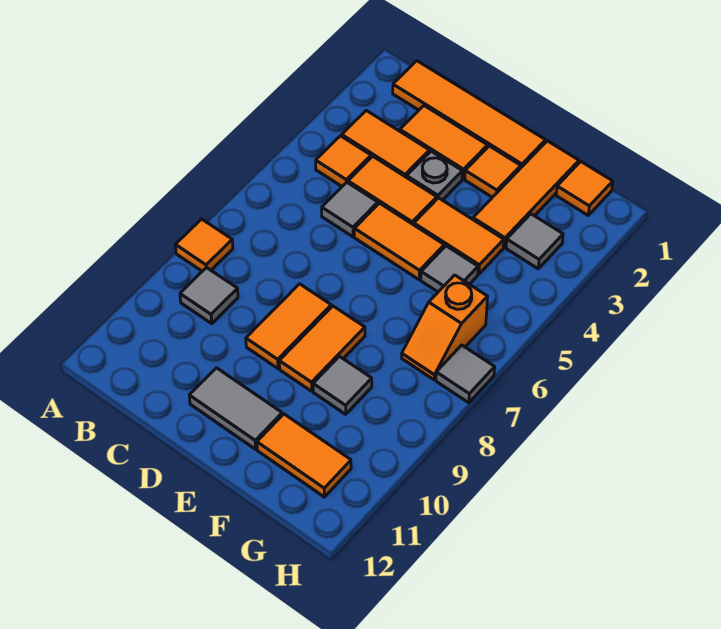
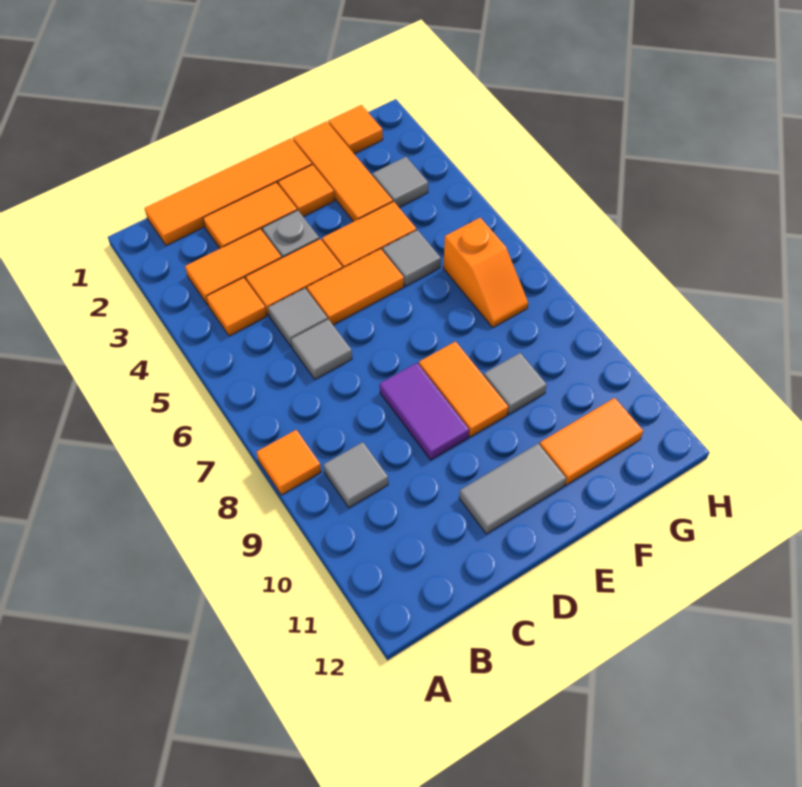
orange tile D8:D9 level 1 -> purple tile D8:D9 level 1
grey tile H7 level 1 -> grey tile C6 level 1

